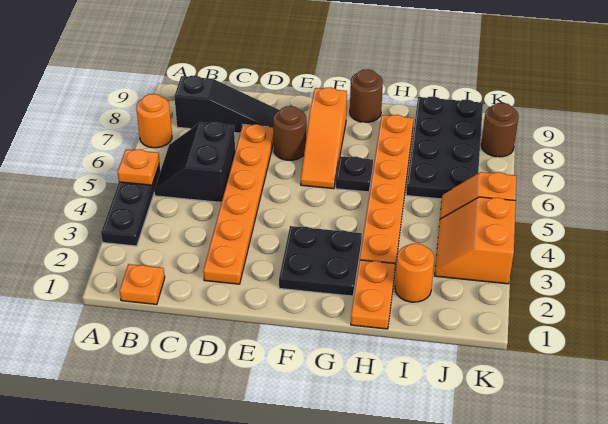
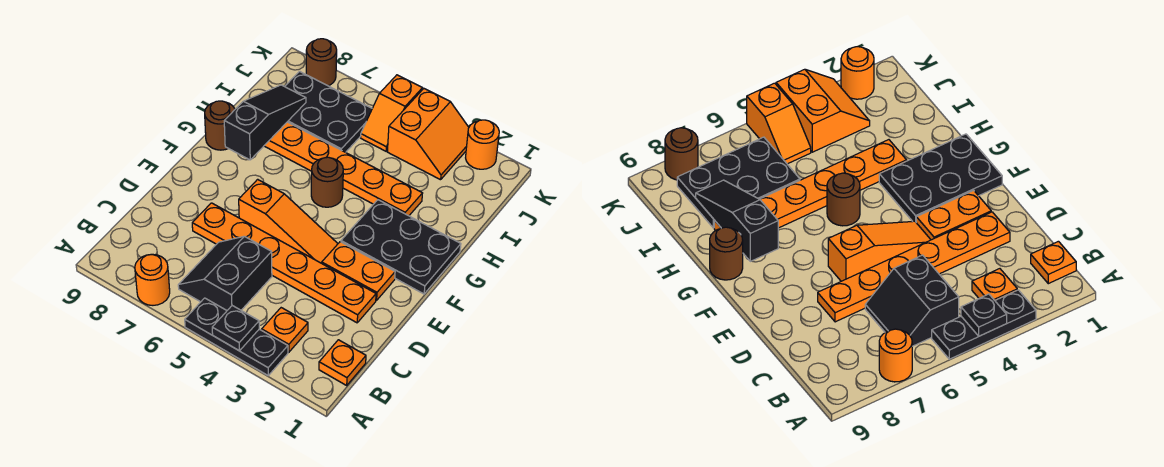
orange plate A5 level 2 -> orange plate B3 level 1
black slope B5:C6 level 1 top C -> black slope B5:C6 level 1 top 5
black slope B8:D8 level 1 top B -> black slope G8:I8 level 2 top G
brown round brick E7 level 1 -> brown round brick G5 level 1
black plate F2:G3 level 1 -> black plate F1:G3 level 1
orange slope F6:F8 level 1 top 8 -> orange slope E4:E6 level 1 top 6
black plate G6 level 1 -> black plate A4 level 2
orange plate H1:H2 level 1 -> orange plate E2:E3 level 1
orange round brick I2 level 1 -> orange round brick K2 level 1
black plate I6:J9 level 1 -> black plate I6:J8 level 1
orange slope J3:K4 level 1 top K -> orange slope J3:K4 level 1 top 4

